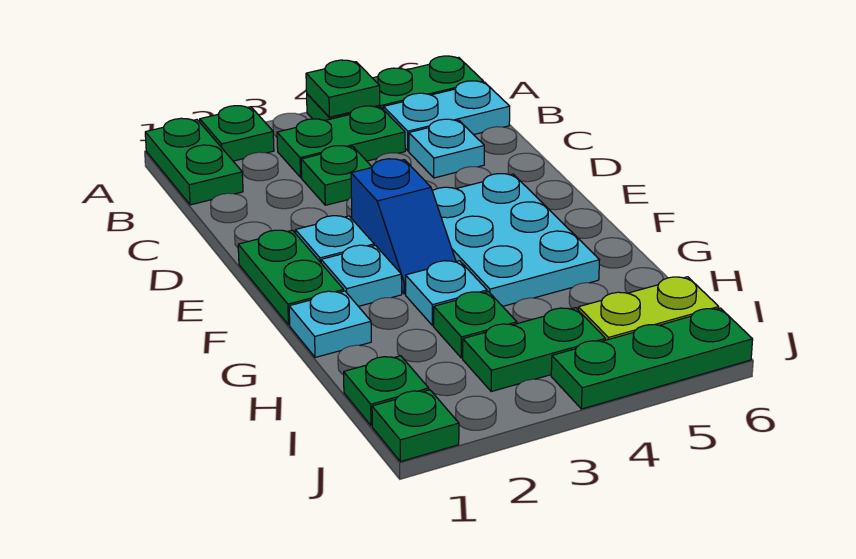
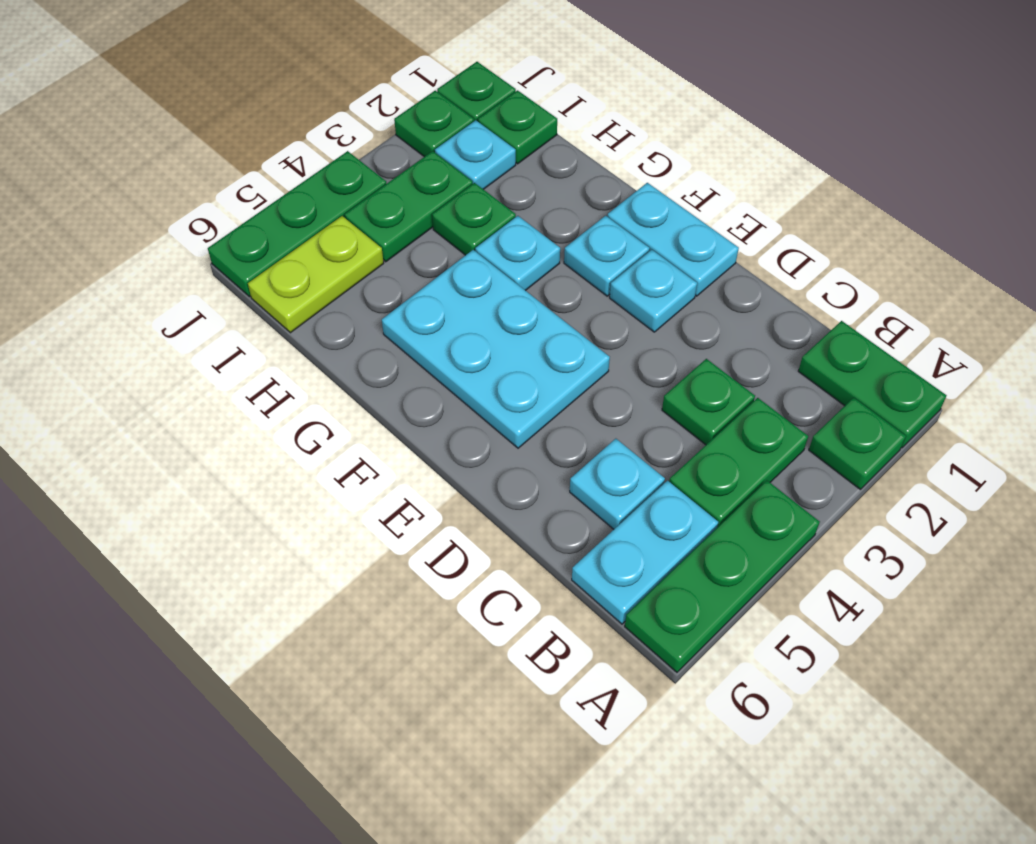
green plate A4 level 2 -> green plate J2 level 1
green plate E1:F1 level 1 -> cyan plate E1:F1 level 1
blue slope E3:F3 level 1 top E -> none
cyan plate G1 level 1 -> cyan plate I2 level 1

